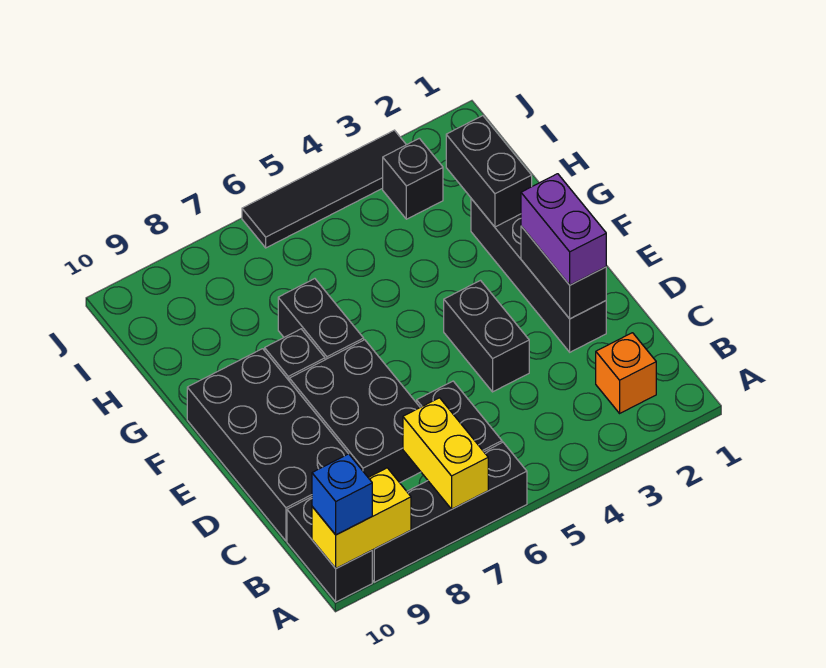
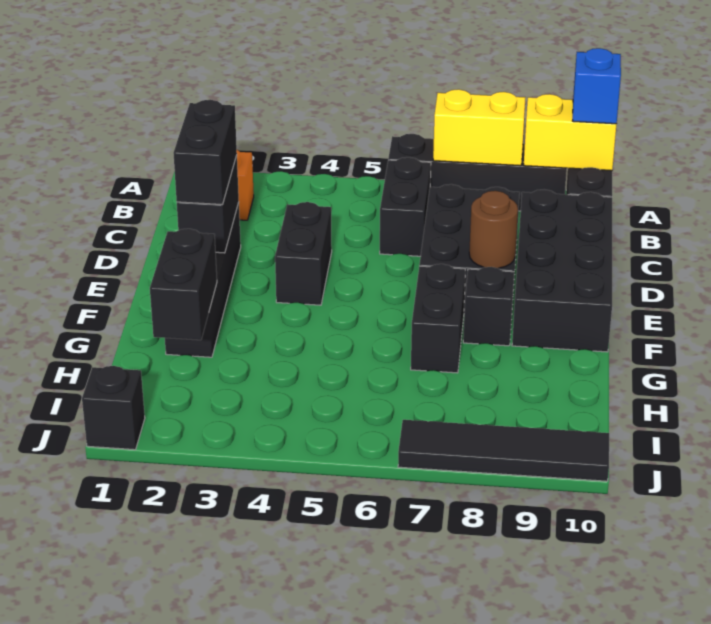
yellow brick A7:B7 level 2 -> yellow brick A7:A8 level 2
purple brick D2:E2 level 3 -> black brick D2:E2 level 3
none -> brown round brick E8 level 2
black brick I3 level 1 -> black brick J1 level 1
black tile J3:J6 level 1 -> black tile J7:J10 level 1

